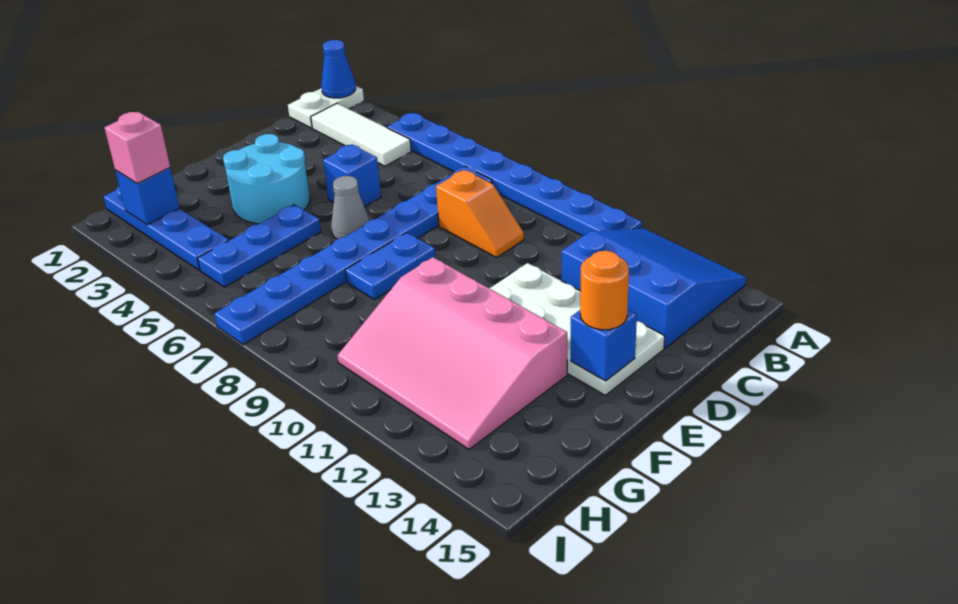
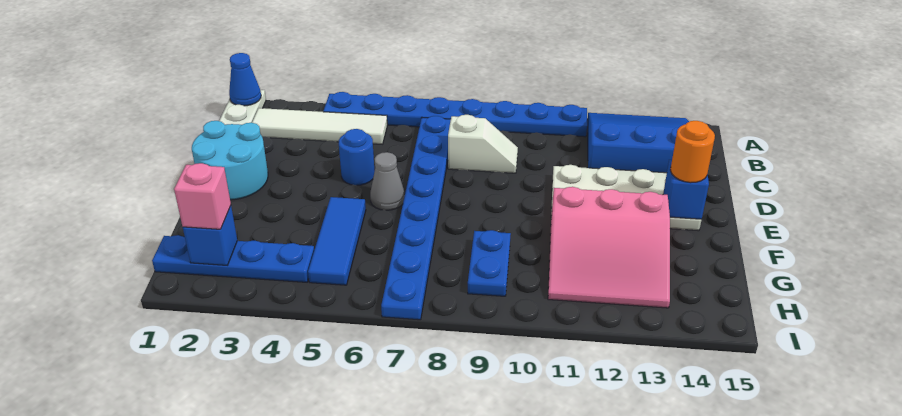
white tile B2:B4 level 1 -> white tile B2:B5 level 1
orange slope C8:C9 level 1 top 8 -> white slope C8:C9 level 1 top 8
blue brick D5 level 1 -> blue round brick D5 level 1
cyan round brick E3:F4 level 1 -> cyan round brick D1:E2 level 1
blue plate E8:F8 level 1 -> blue plate G9:H9 level 1
blue plate F5:H5 level 1 -> blue tile F5:H5 level 1
pink slope F10:H13 level 1 top F -> pink slope F11:H13 level 1 top F

